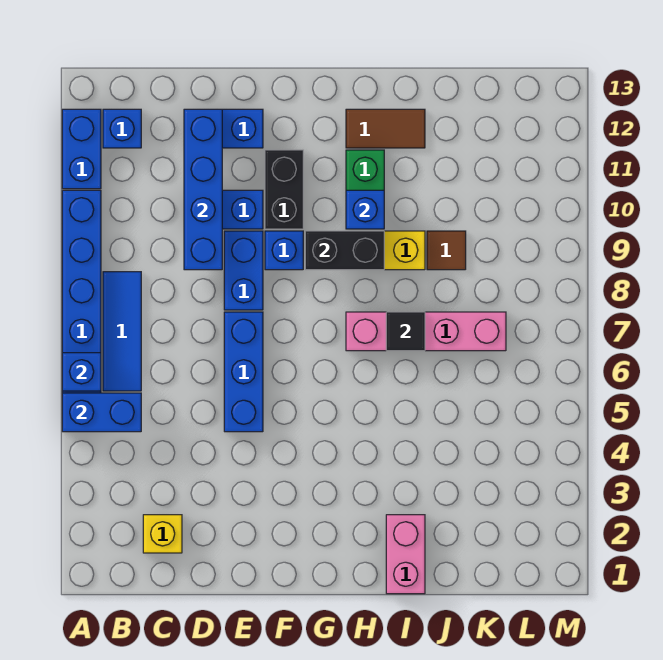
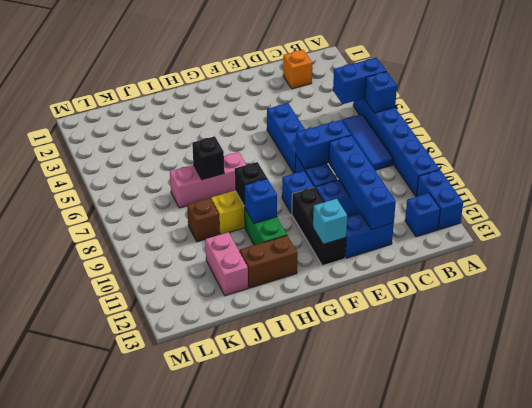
yellow brick C2 level 1 -> orange brick C2 level 1
none -> blue brick D8:E8 level 2
black brick F10:F11 level 1 -> black brick F10:F12 level 1
none -> cyan brick F12 level 2
black brick G9:H9 level 2 -> black brick H9 level 2
pink brick H7:K7 level 1 -> pink brick H7:J7 level 1
brown tile H12:I12 level 1 -> brown brick H12:I12 level 1
pink brick I1:I2 level 1 -> pink brick J11:J12 level 1
black tile I7 level 2 -> black brick I7 level 2
brown tile J9 level 1 -> brown brick J9 level 1

